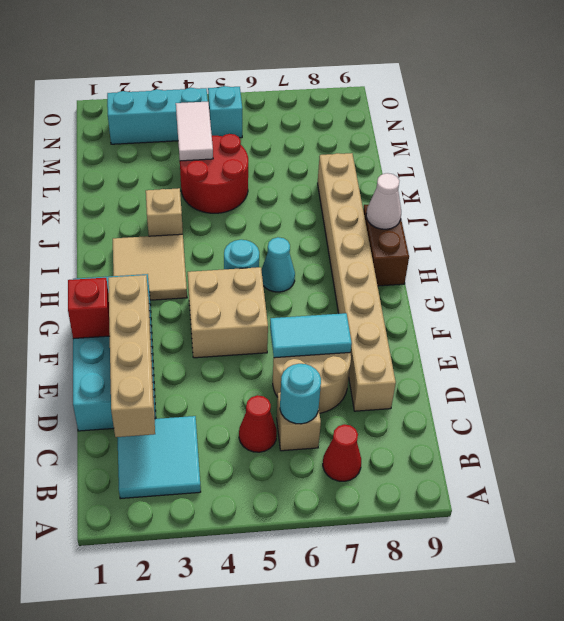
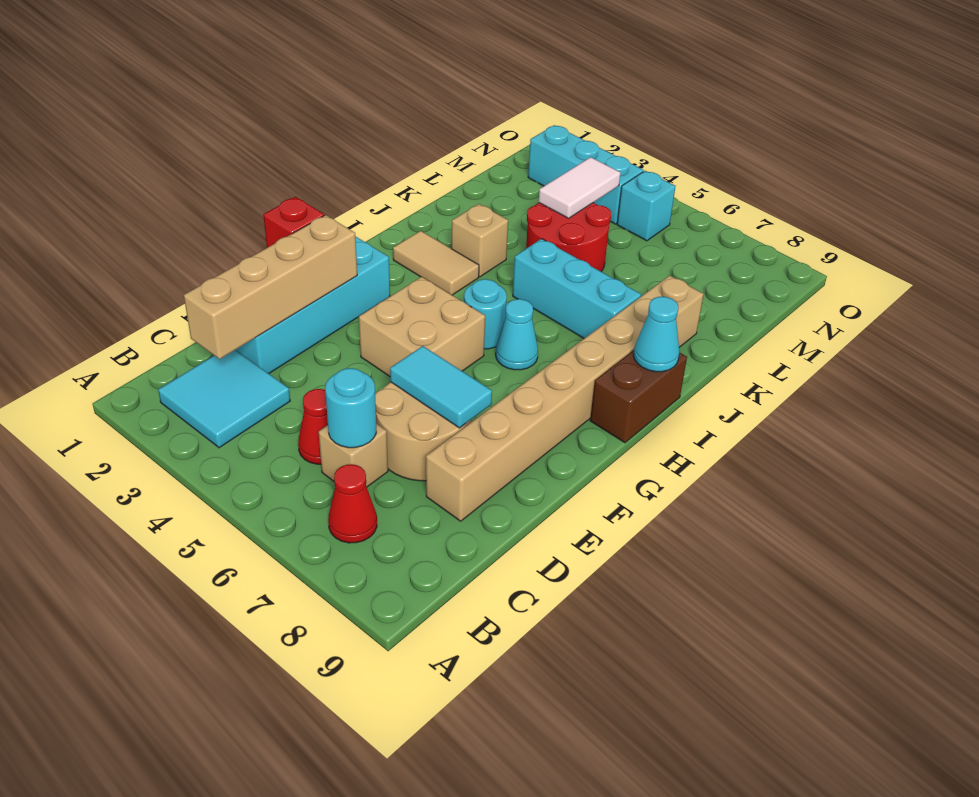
tan tile H2:I3 level 1 -> tan tile I2:I3 level 1
white cone I9 level 2 -> cyan cone I9 level 2
none -> cyan brick J5:J7 level 1

